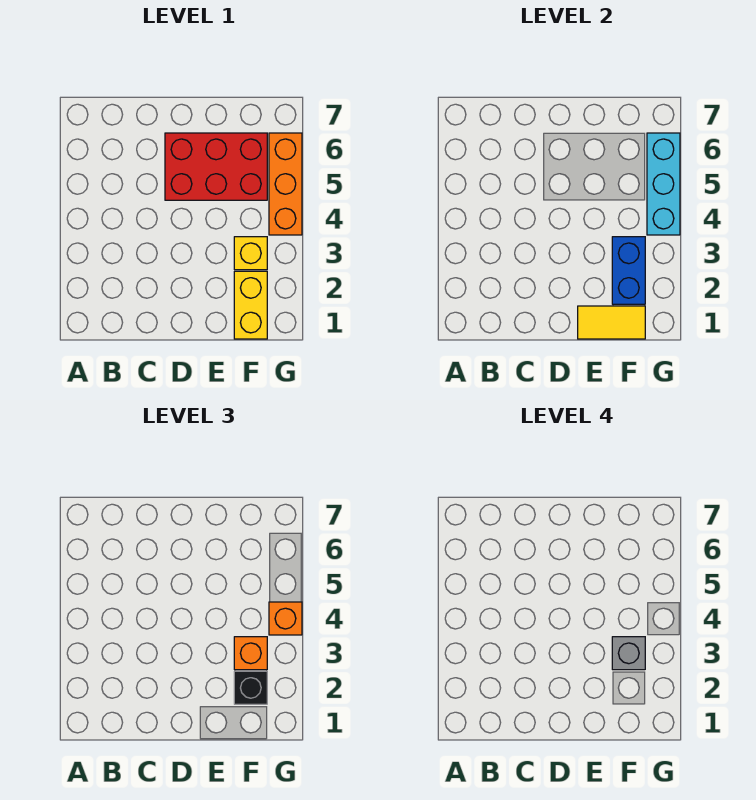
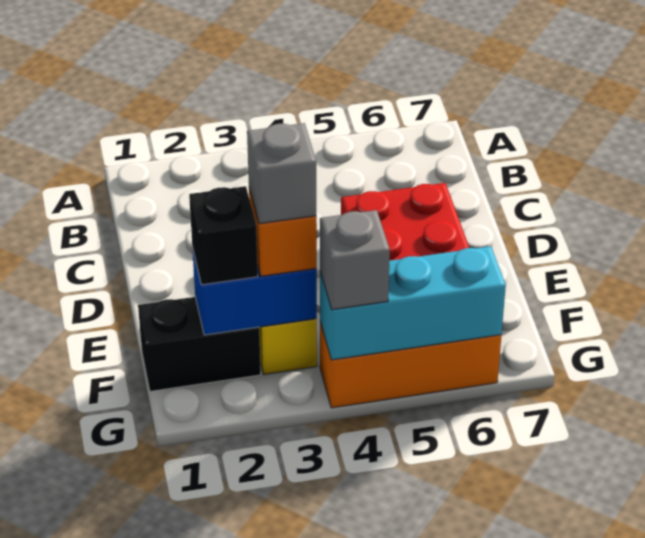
yellow tile E1:F1 level 2 -> none
yellow brick F1:F2 level 1 -> black brick F1:F2 level 1
orange brick G4 level 3 -> grey brick G4 level 3

